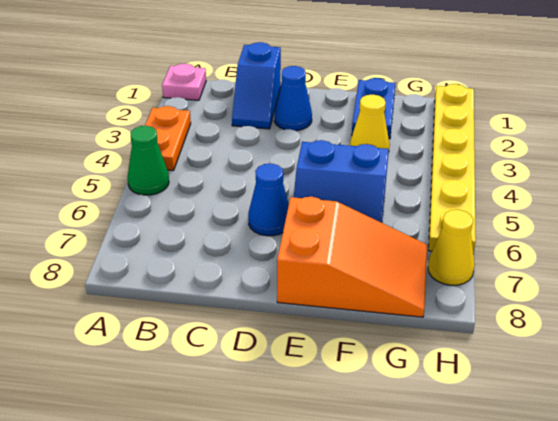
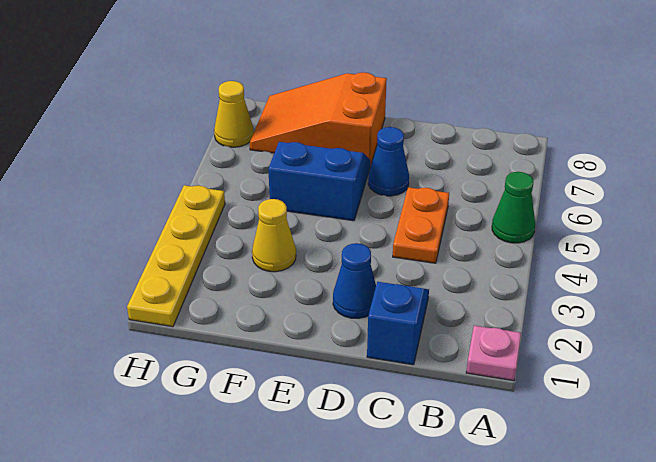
orange plate A3:A4 level 1 -> orange plate C4:C5 level 1
blue plate F1:F2 level 1 -> none
yellow plate H1:H6 level 1 -> yellow plate H1:H4 level 1

